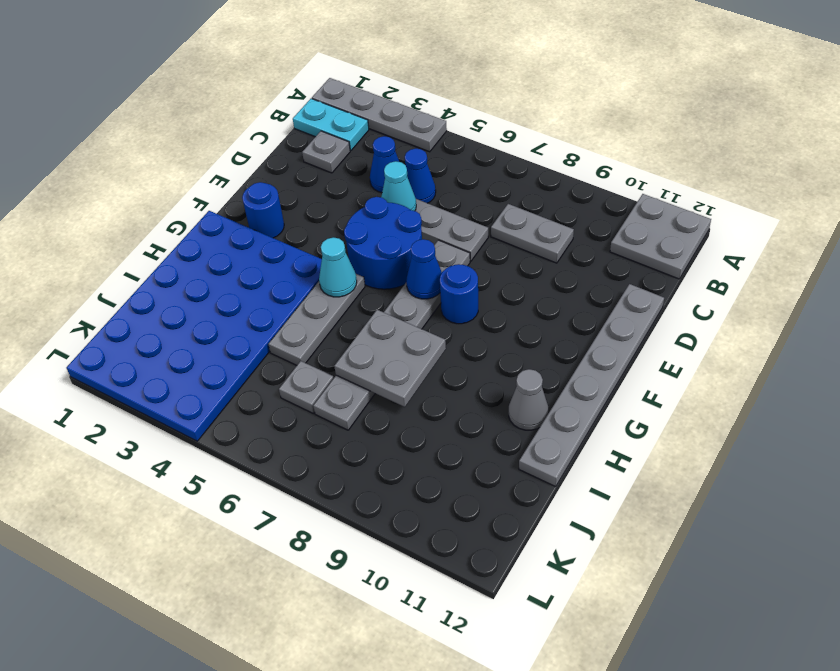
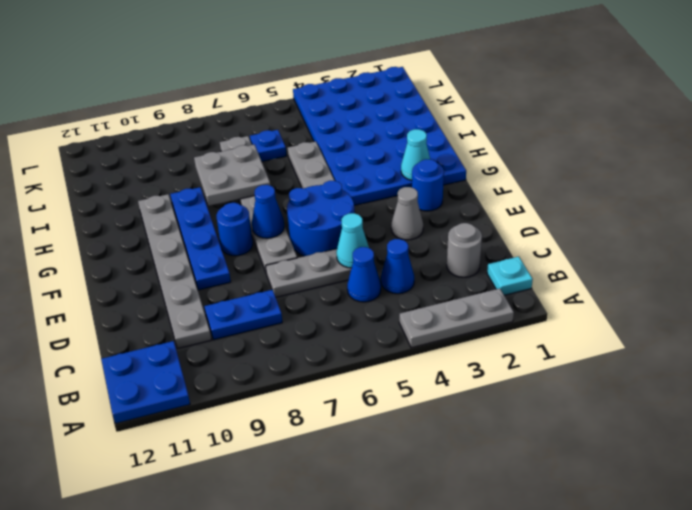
grey plate A1:A4 level 1 -> grey plate A2:A4 level 1
grey plate A11:B12 level 1 -> blue plate A11:B12 level 1
cyan plate B1:B2 level 1 -> cyan plate B1 level 1
grey plate C2 level 1 -> grey round brick C2 level 1
grey plate C8:C9 level 1 -> blue plate C8:C9 level 1
grey plate D12:I12 level 1 -> grey plate C10:H10 level 1
none -> blue plate E9:H9 level 1
cyan cone G5 level 2 -> cyan cone G2 level 2
grey cone H11 level 1 -> grey cone E3 level 1
grey plate J6 level 1 -> blue plate J6 level 1

